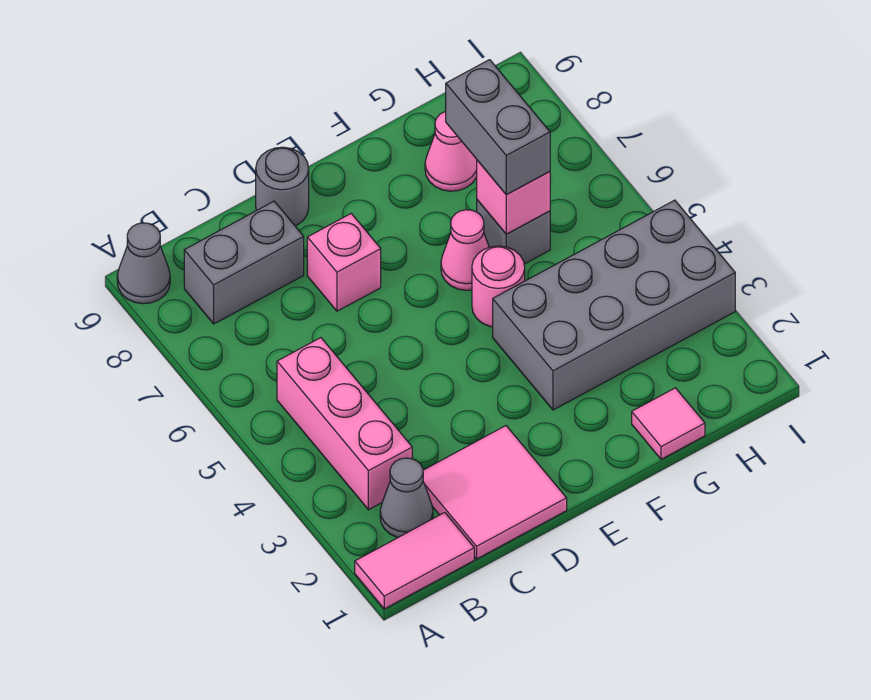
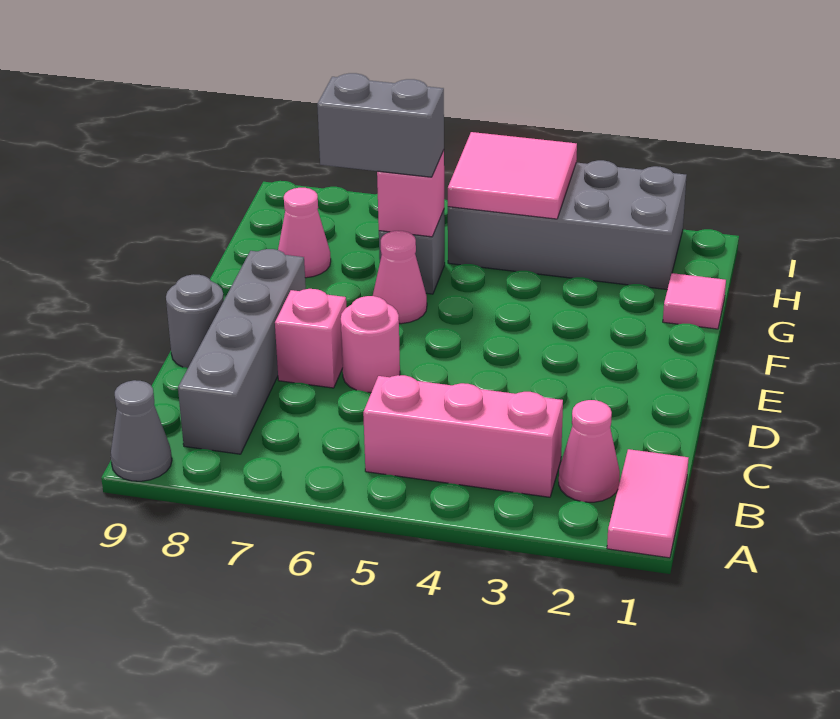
grey cone B2 level 1 -> pink cone B2 level 1
grey brick B8:C8 level 1 -> grey brick B8:E8 level 1
pink tile C1:D2 level 1 -> pink tile H4:I5 level 2
grey brick F3:I4 level 1 -> grey brick H2:I5 level 1
pink round brick F5 level 1 -> pink round brick D6 level 1

